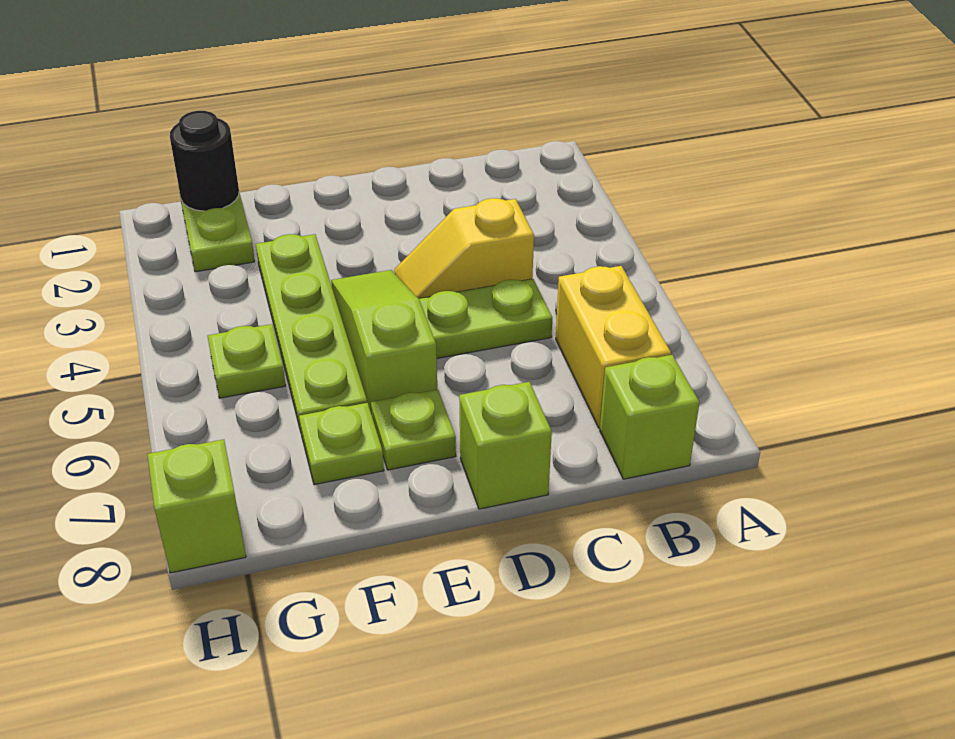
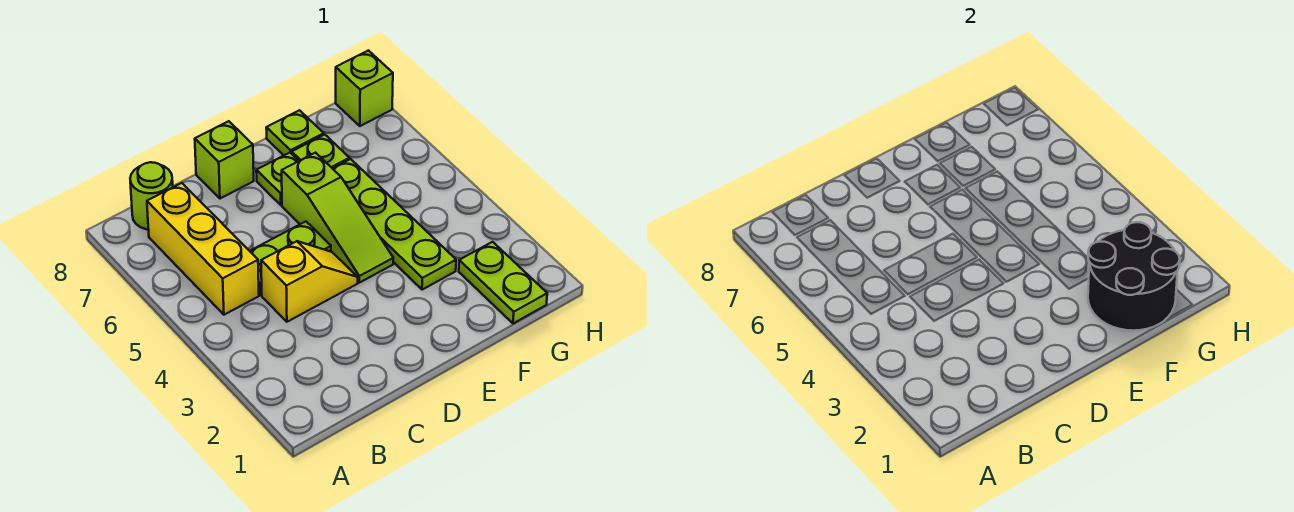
yellow brick B6:B7 level 1 -> yellow brick B5:B7 level 1
lime brick B8 level 1 -> lime round brick B8 level 1
black round brick G1 level 2 -> black round brick F1:G2 level 2
lime plate G5 level 1 -> lime plate F8 level 1

